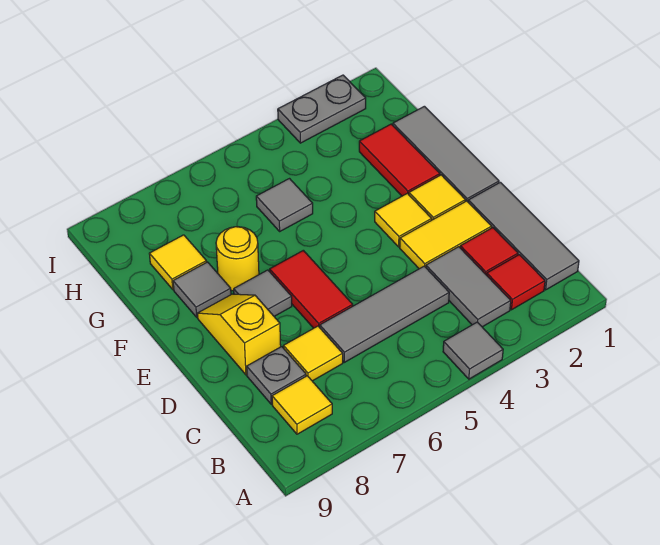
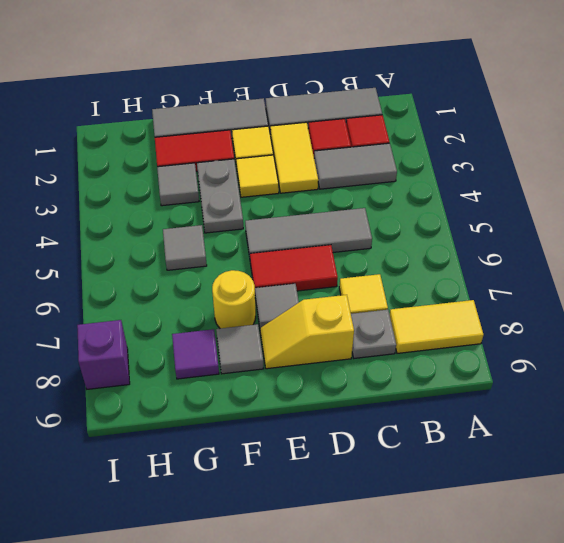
grey tile A4 level 1 -> grey tile G3 level 1
yellow tile B8 level 1 -> yellow tile A8:B8 level 1
grey tile C4:C6 level 1 -> grey tile C5:E5 level 1
yellow tile G8 level 1 -> purple tile G8 level 1
grey plate I2:I3 level 1 -> grey plate F3:F4 level 1
none -> purple brick I8 level 1

